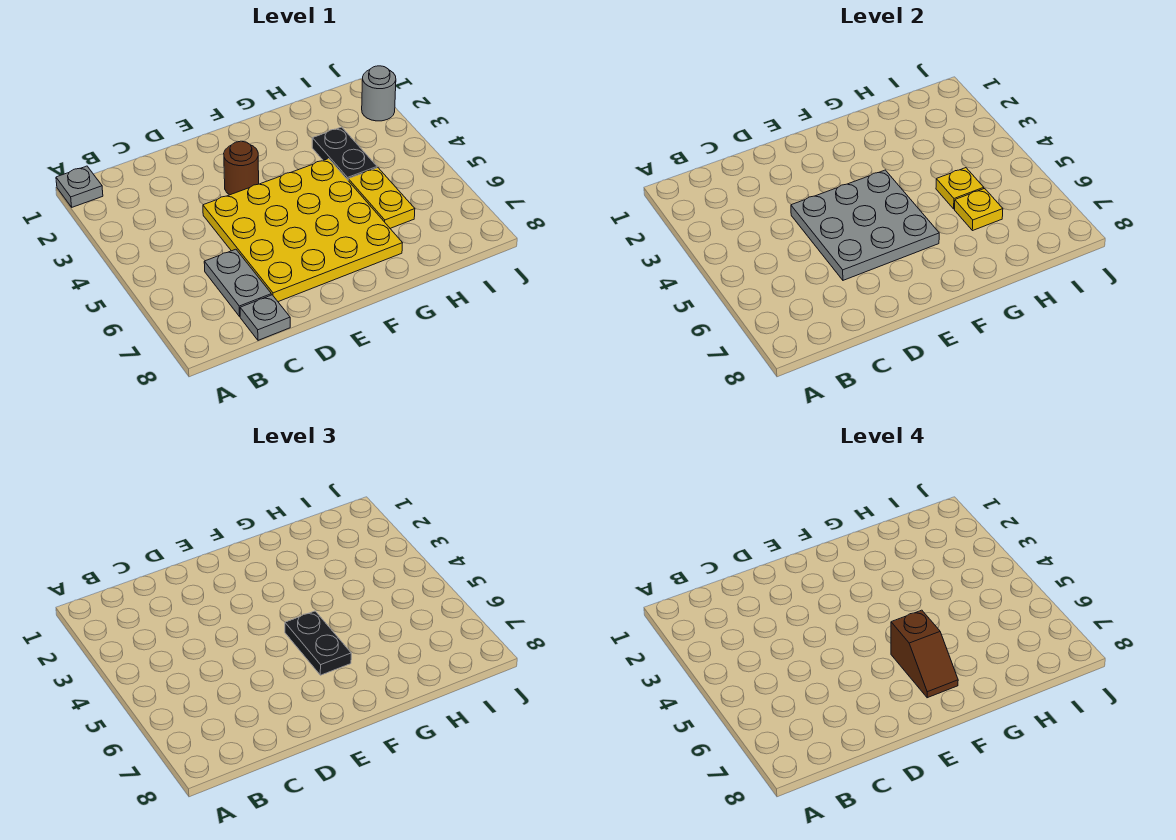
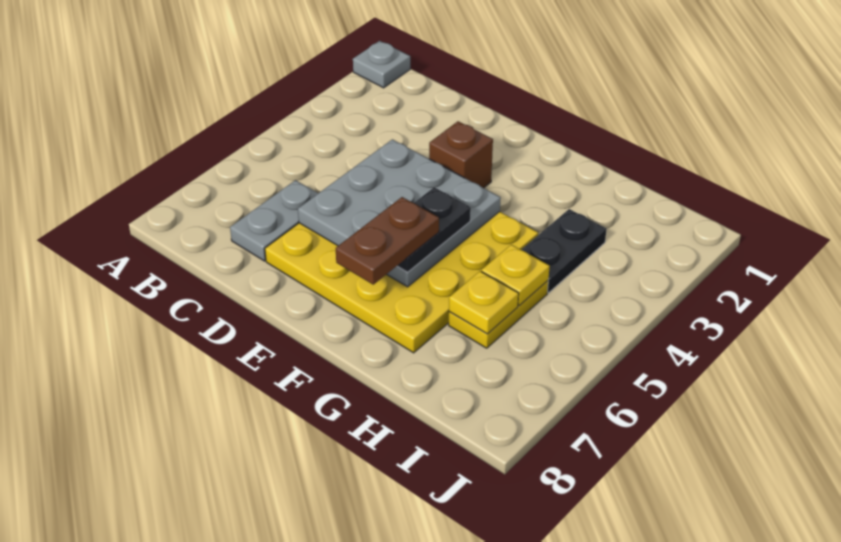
grey plate C8 level 1 -> none
brown round brick E3 level 1 -> brown brick E3 level 1
brown slope F6:F7 level 4 top 6 -> brown plate F6:F7 level 4
grey round brick J2 level 1 -> none

